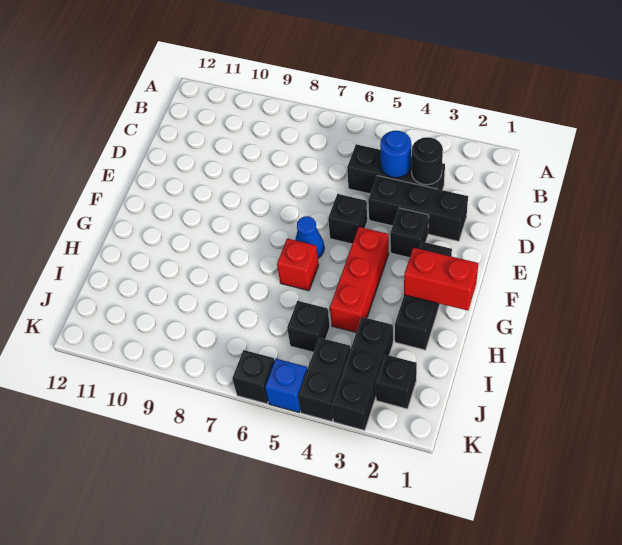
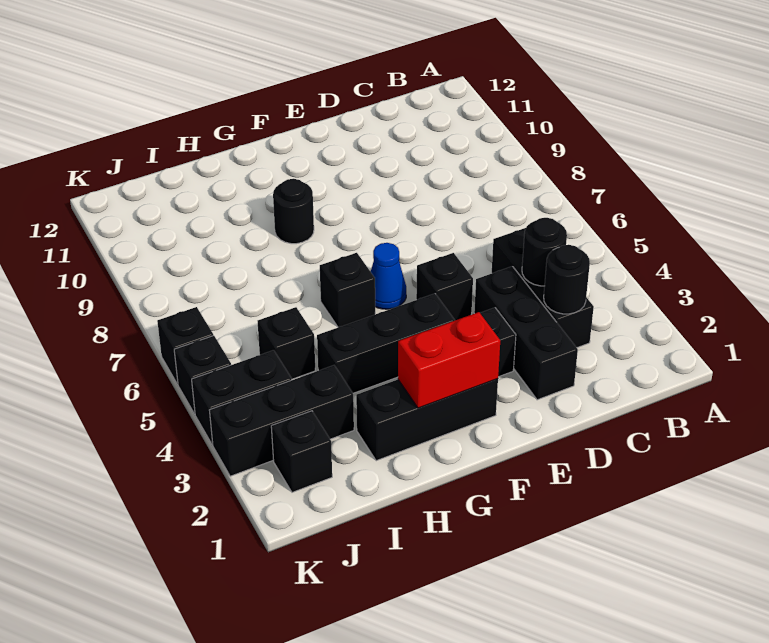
blue round brick C4 level 2 -> black round brick C4 level 2
red brick F4:H4 level 1 -> black brick F4:H4 level 1
red brick G1:G2 level 2 -> red brick F2:G2 level 2
red brick G6 level 1 -> black brick G6 level 1
none -> black round brick G9 level 1
blue brick K5 level 1 -> black brick K5 level 1

